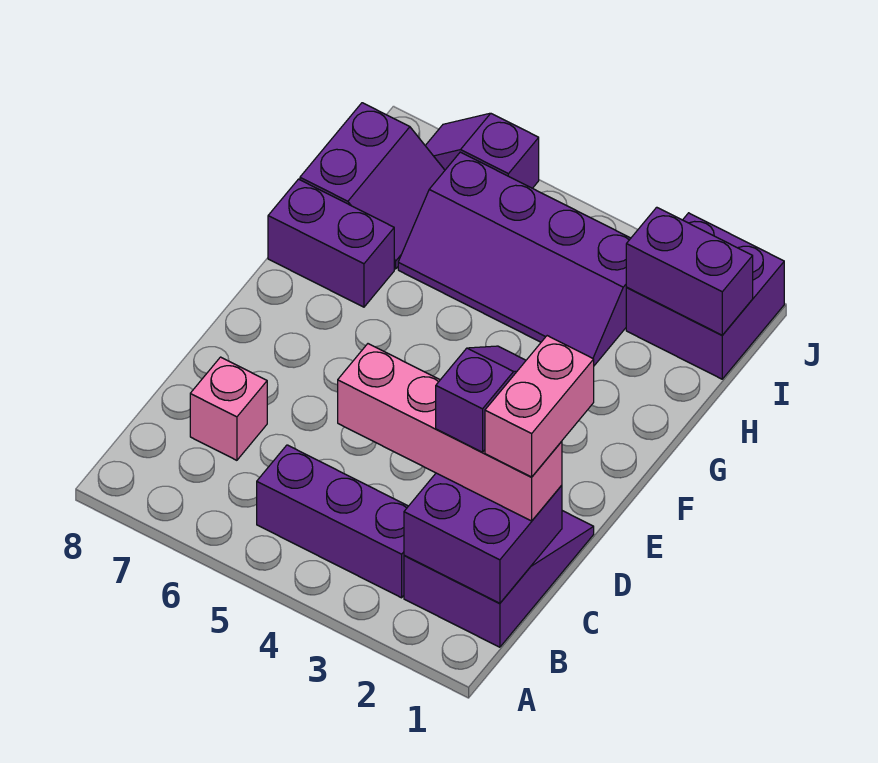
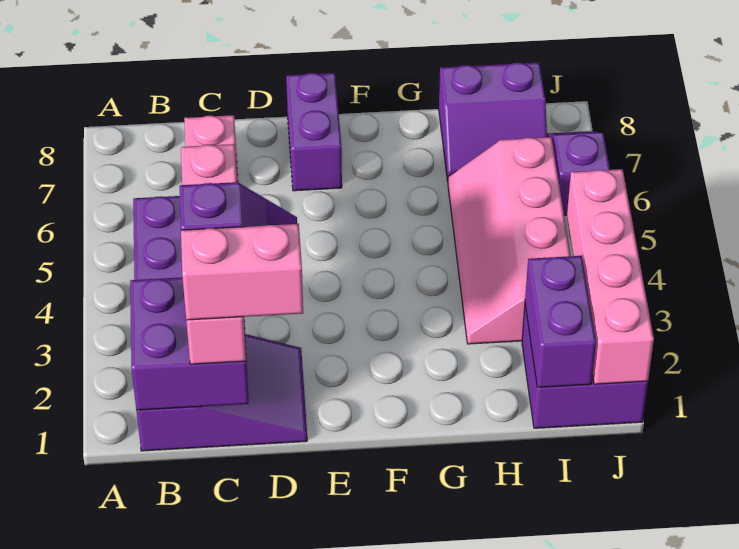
purple brick G7:G8 level 1 -> purple brick E7:E8 level 1
purple slope H3:I6 level 1 top I -> pink slope H3:I6 level 1 top I
none -> pink brick J1:J4 level 2

